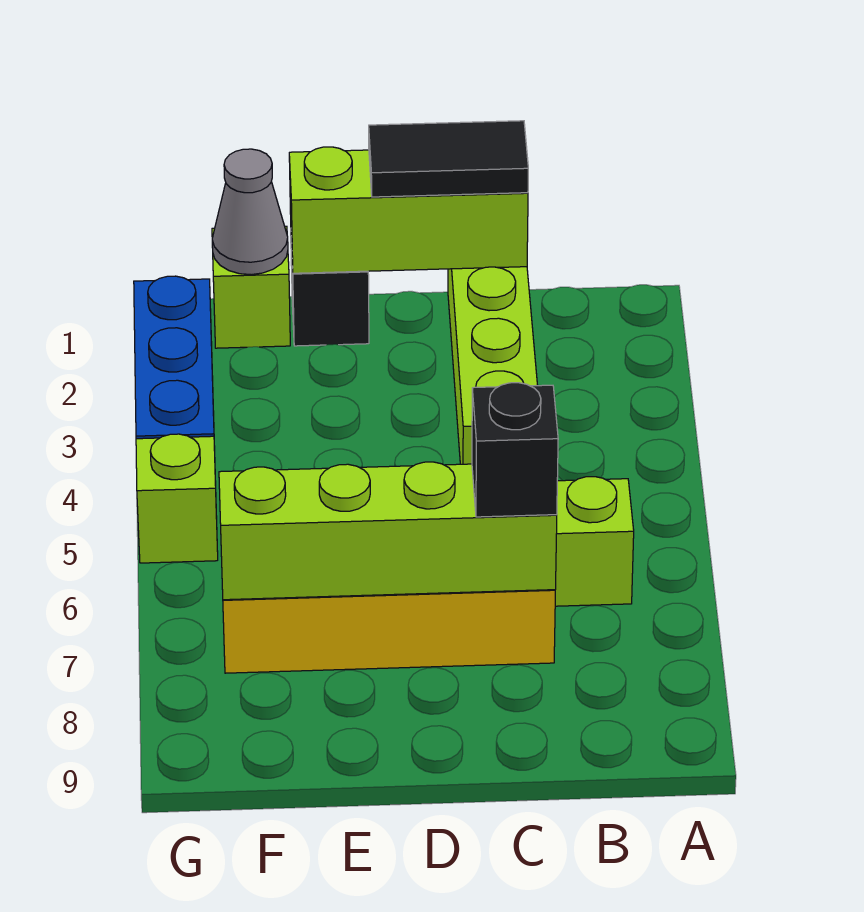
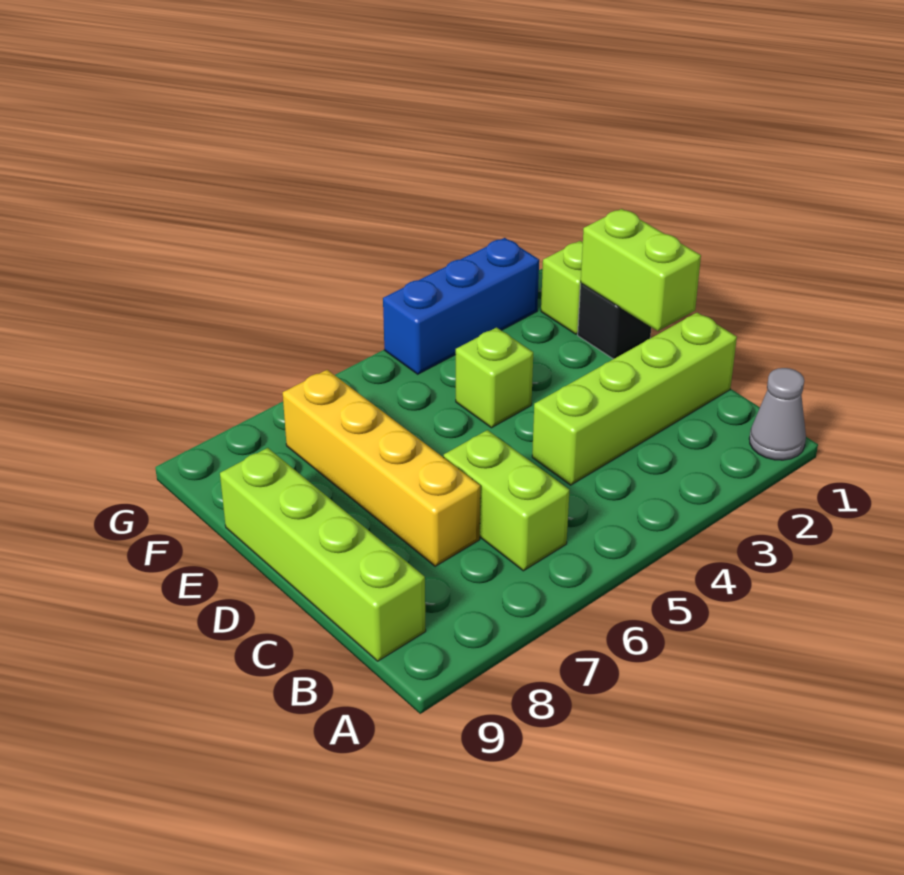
lime brick C1:E1 level 2 -> lime brick D1:E1 level 2
black tile C1:D1 level 3 -> none
lime brick C7:F7 level 2 -> lime brick B9:E9 level 1
black brick C7 level 3 -> none
grey cone F1 level 2 -> grey cone A1 level 1
lime brick G5 level 1 -> lime brick E4 level 1

